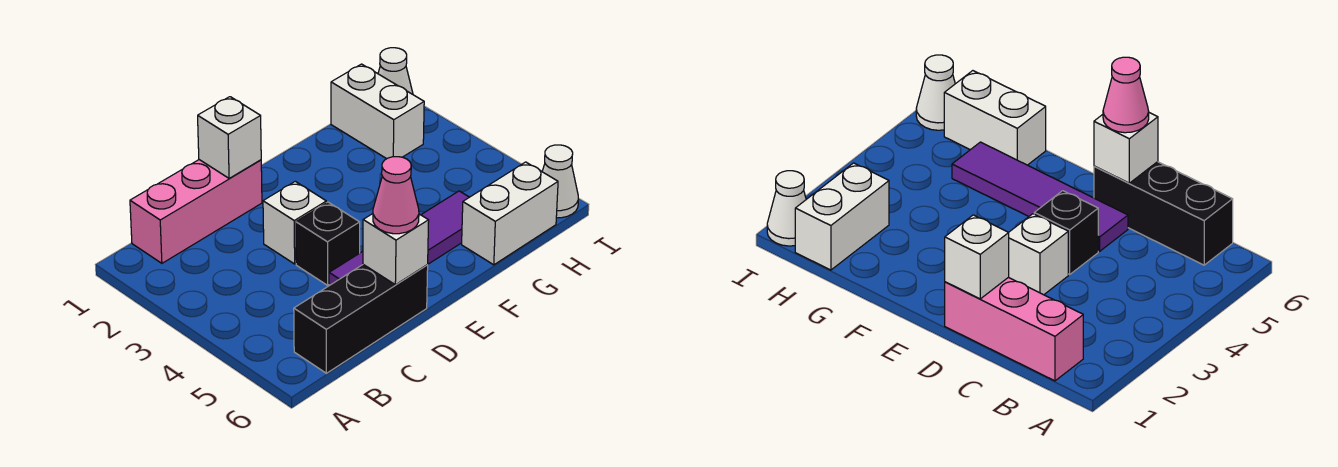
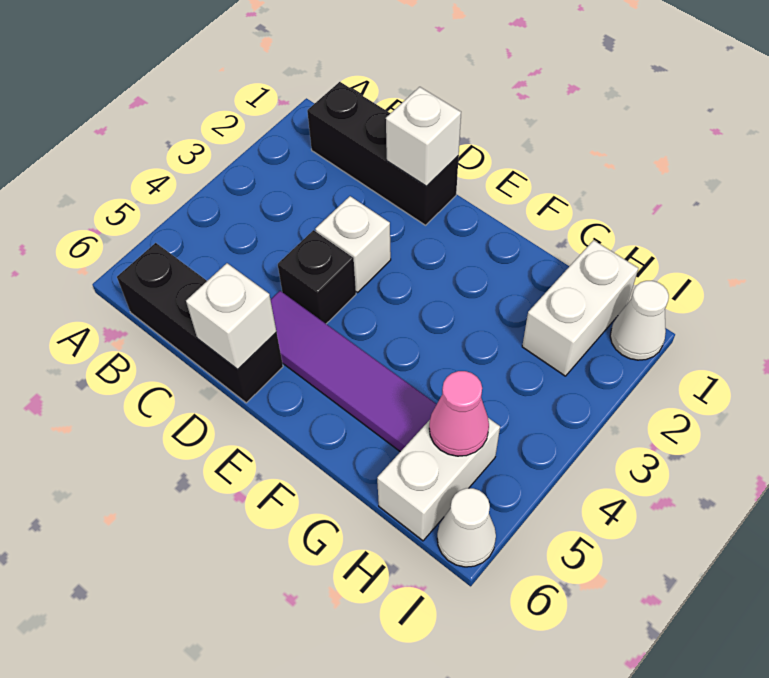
pink brick B1:D1 level 1 -> black brick B1:D1 level 1
pink cone D6 level 3 -> pink cone H5 level 2
white brick G6:H6 level 1 -> white brick H5:H6 level 1

